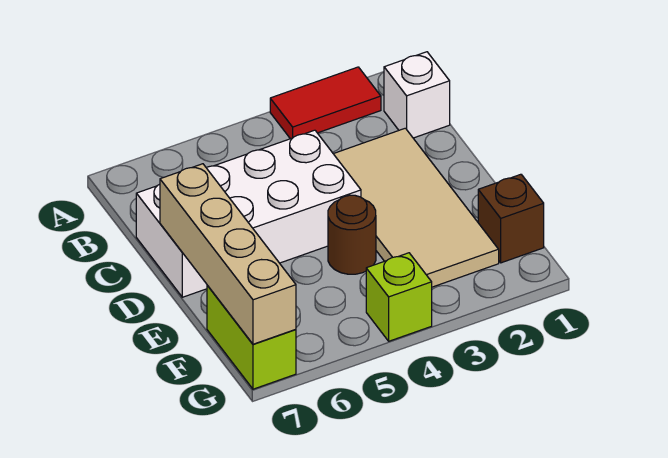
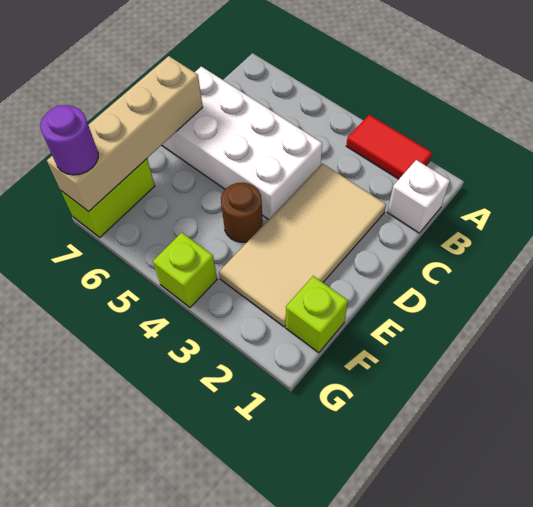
brown brick F1 level 1 -> lime brick F1 level 1
none -> purple round brick G7 level 3

